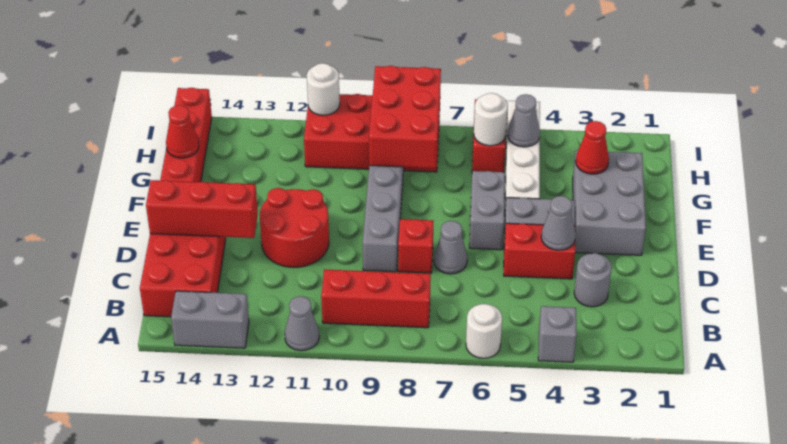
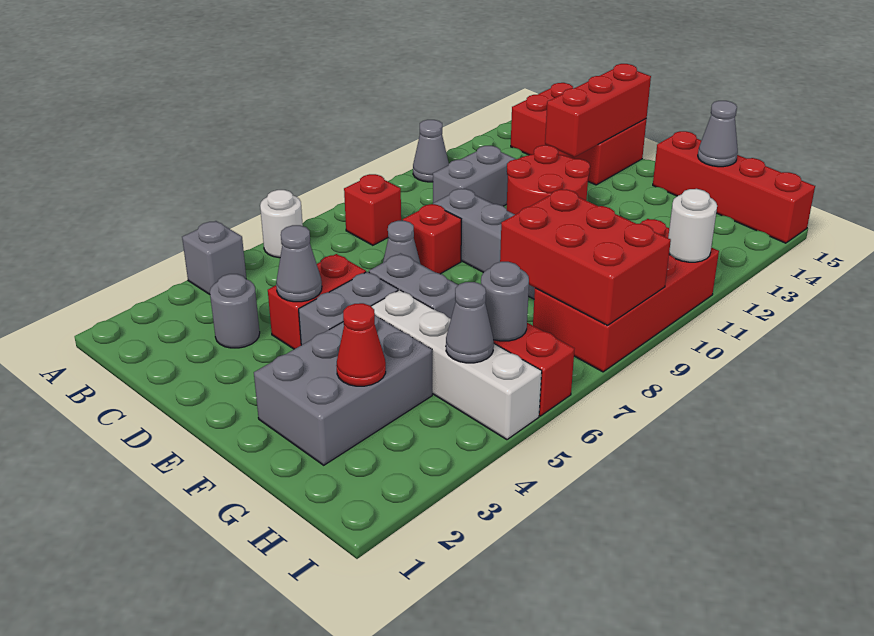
grey brick A13:A14 level 1 -> grey brick C10:C11 level 1
red brick B8:B10 level 1 -> red brick B8 level 1
grey brick E2:G3 level 1 -> grey brick F2:G4 level 1
red cone G15 level 2 -> grey cone G15 level 2
white round brick H6 level 2 -> grey round brick H6 level 2

